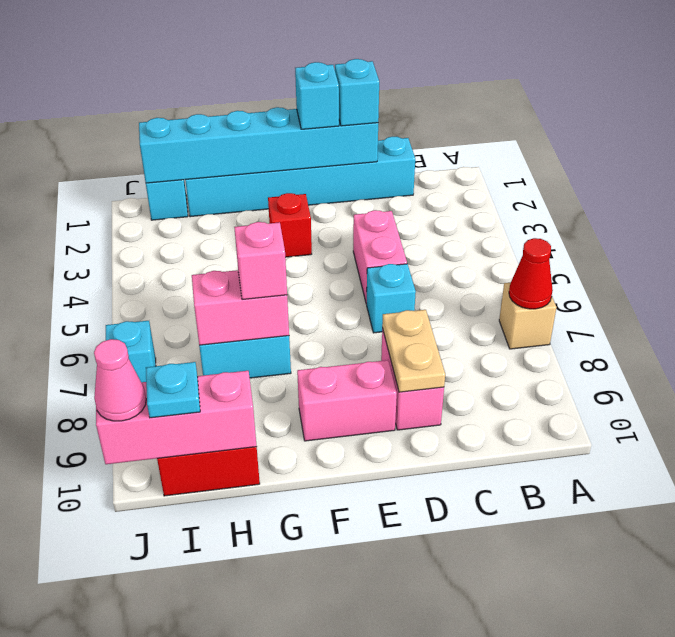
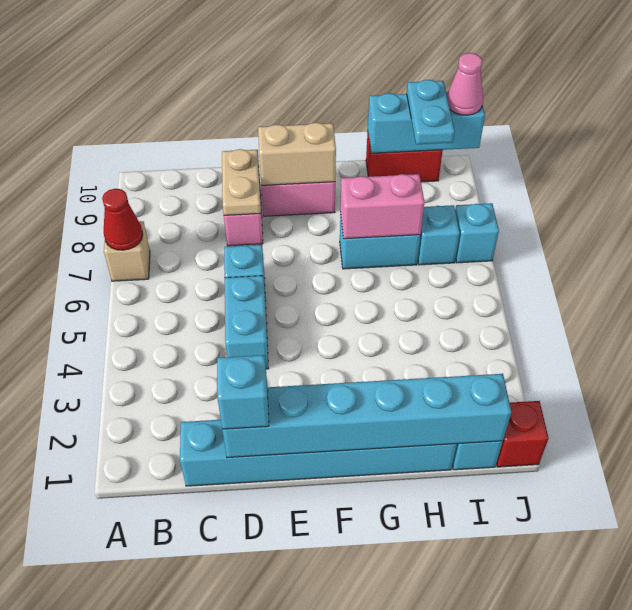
pink brick D4:D5 level 1 -> cyan brick D4:D5 level 1
cyan brick E1 level 3 -> cyan brick I7 level 1
none -> tan brick E9:F9 level 2
red brick F3 level 1 -> red brick J1 level 1
pink brick G7 level 3 -> none
pink brick H10:J10 level 2 -> cyan brick H10:J10 level 2
cyan plate I10 level 3 -> cyan plate I9:I10 level 3

